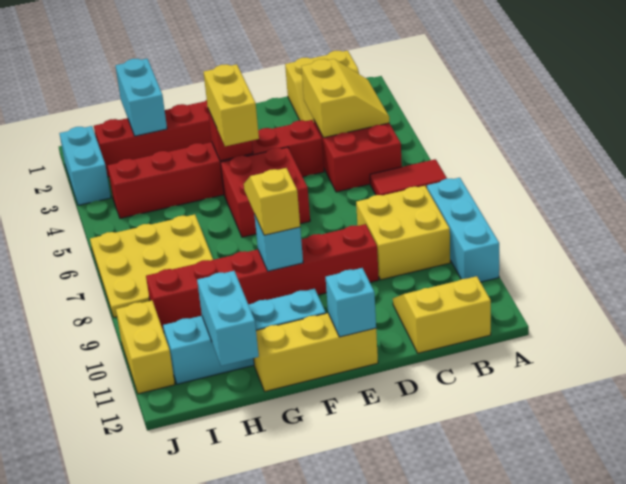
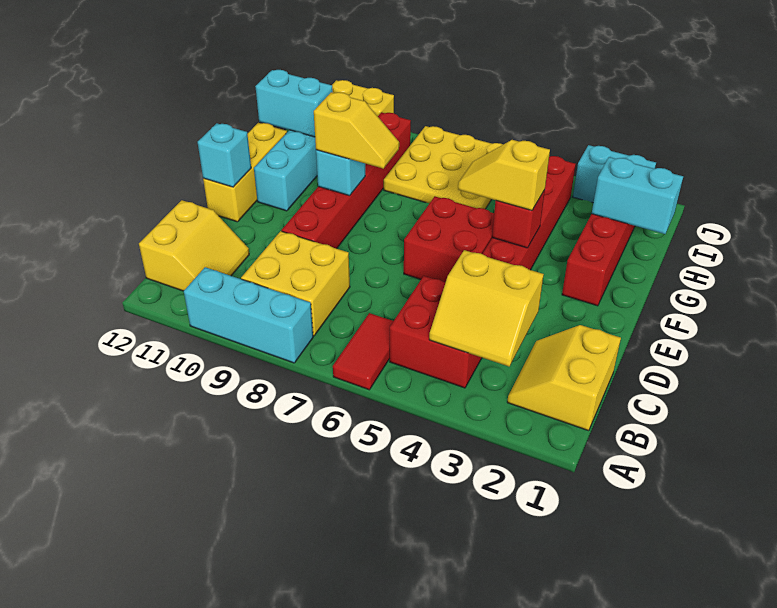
yellow brick F4:F5 level 3 -> yellow slope F4:F5 level 3 top 4

